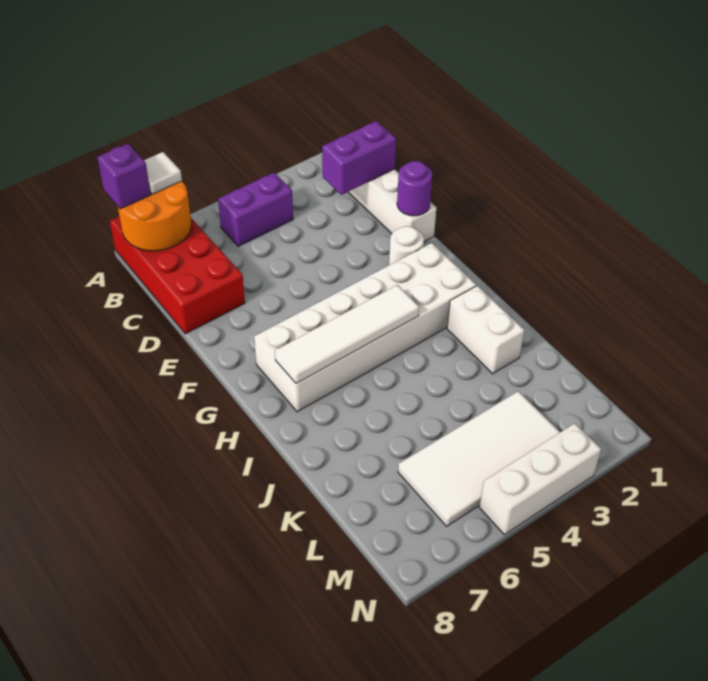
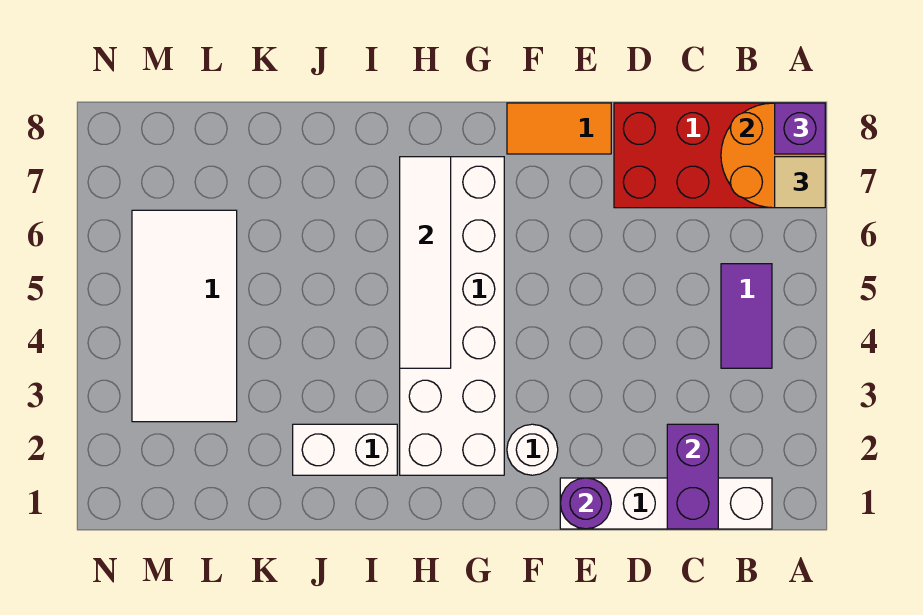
white tile A7 level 3 -> tan tile A7 level 3
purple brick B4:B5 level 1 -> purple tile B4:B5 level 1
none -> orange tile E8:F8 level 1
white brick N3:N5 level 1 -> none

